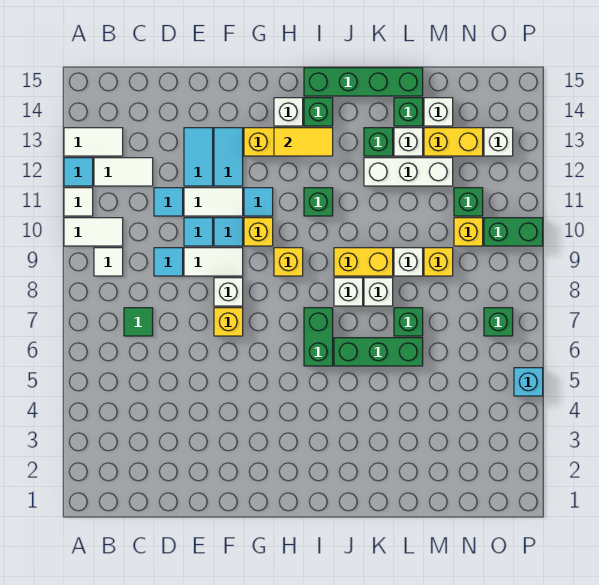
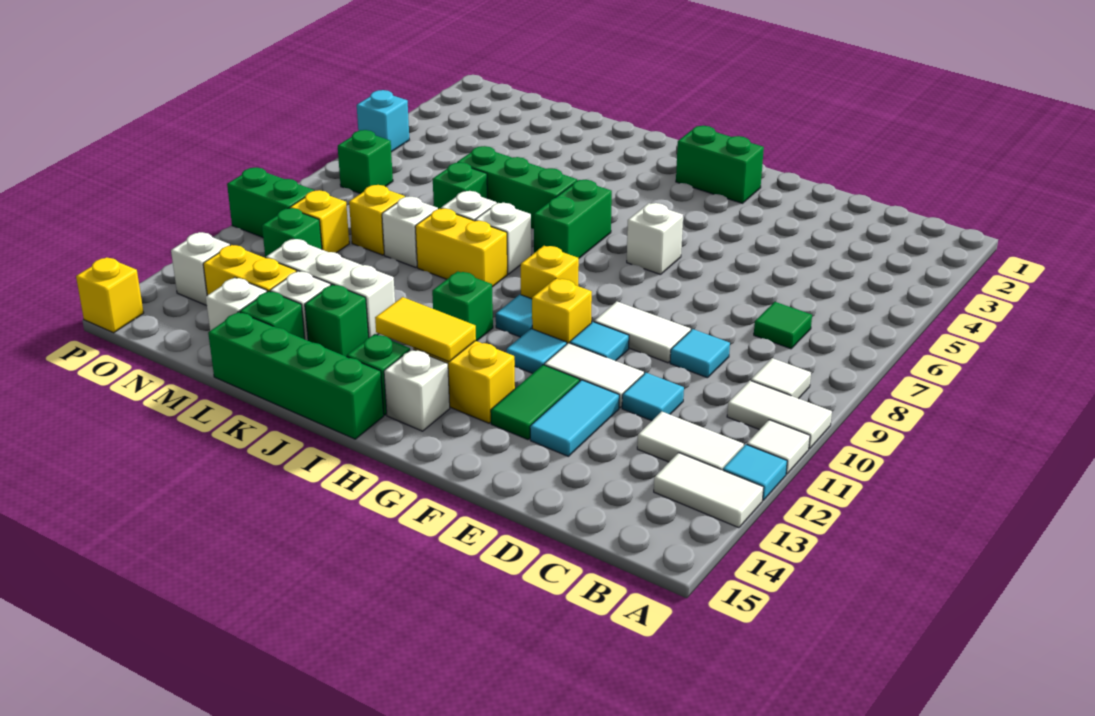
cyan tile E10 level 1 -> cyan tile H10 level 1
yellow brick F7 level 1 -> yellow brick P15 level 1
white brick F8 level 1 -> white brick G6 level 1
cyan tile F12:F13 level 1 -> green tile F12:F13 level 1
none -> green brick G2:H2 level 1

